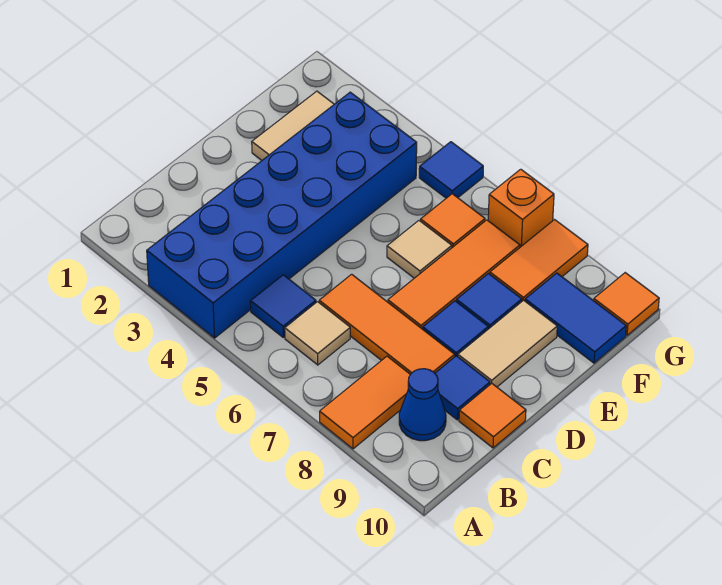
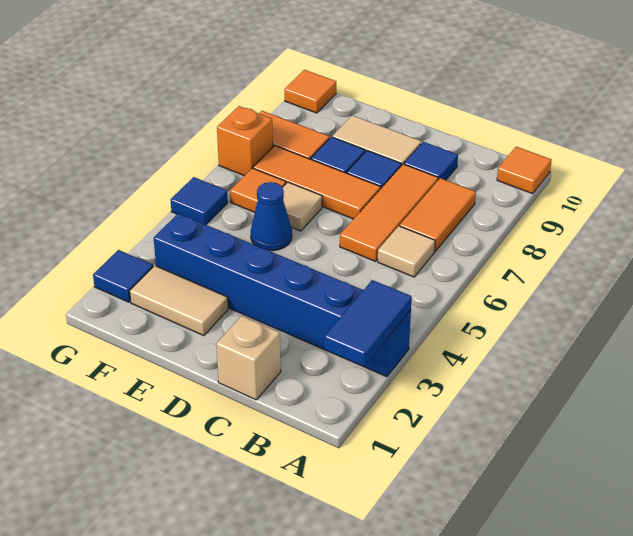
blue brick A3:F4 level 1 -> blue brick A3:F3 level 1
orange tile A8:B8 level 1 -> orange tile B7:B8 level 1
blue tile B5 level 1 -> blue tile G2 level 1
blue cone B9 level 1 -> blue cone E5 level 1
none -> tan brick C1 level 1
orange tile C10 level 1 -> orange tile A10 level 1
blue tile F9:F10 level 1 -> blue tile A2:A3 level 2

